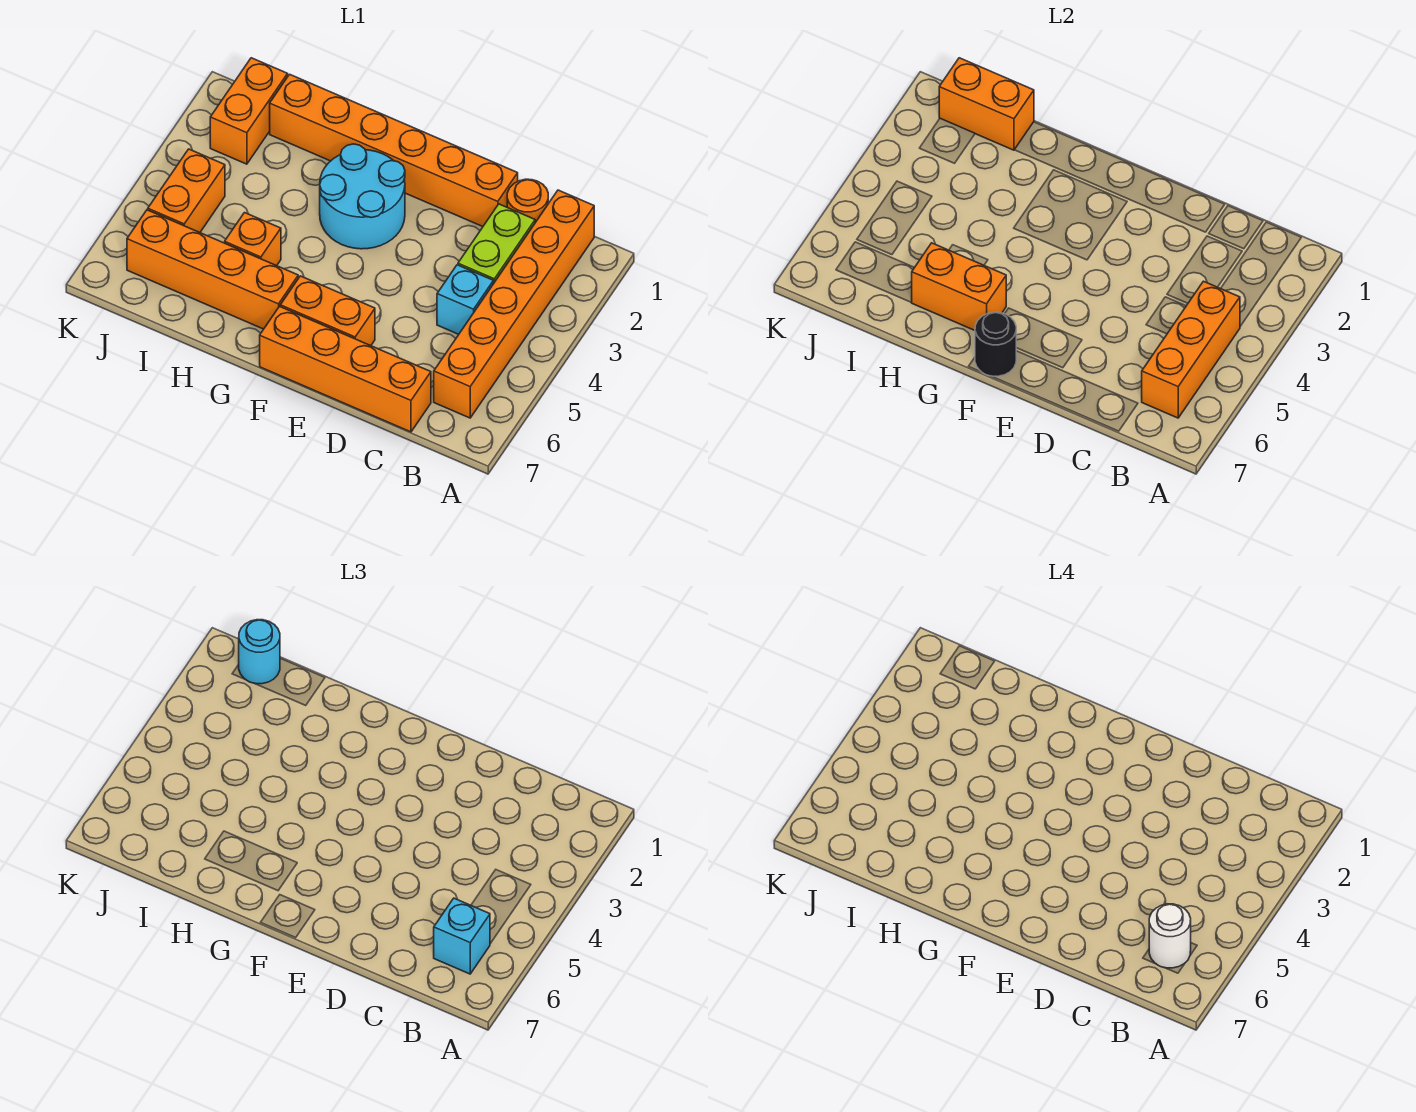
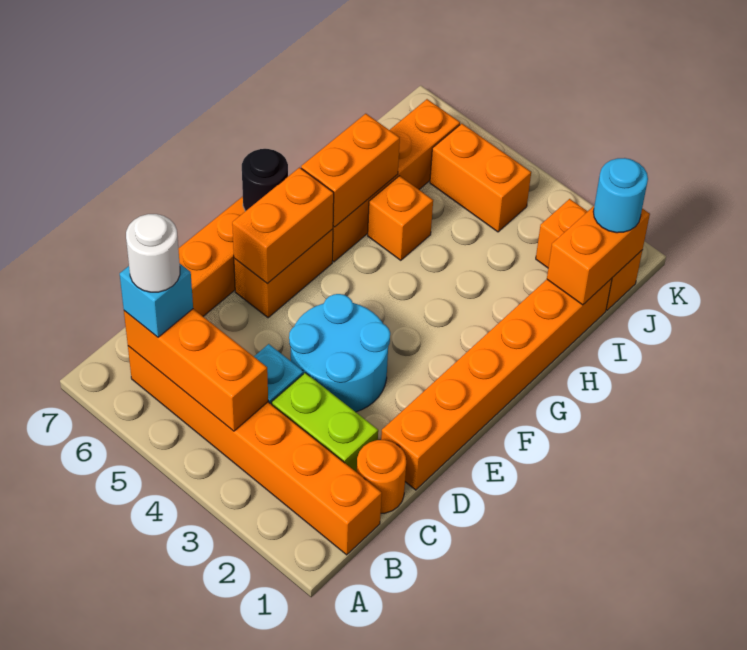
none -> orange brick E6:F6 level 2
cyan round brick F2:G3 level 1 -> cyan round brick D3:E4 level 1

